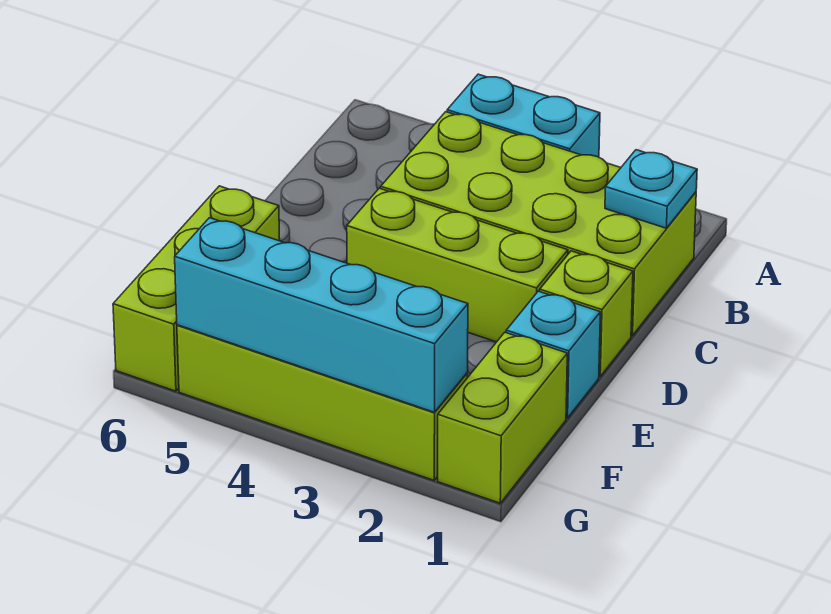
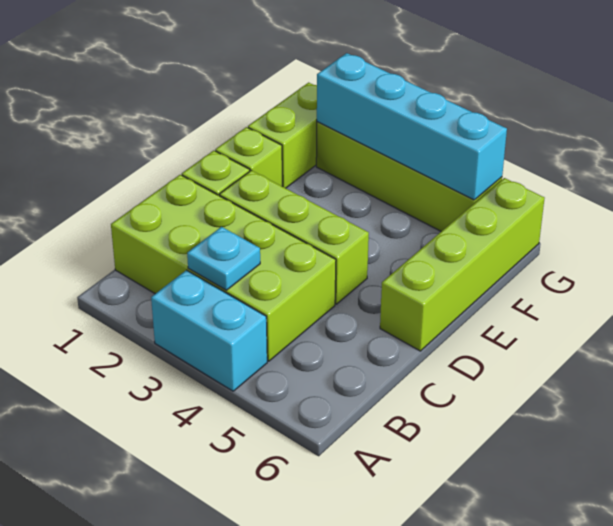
cyan plate B1 level 2 -> cyan plate B3 level 2
cyan brick E1 level 1 -> lime brick E1 level 1
lime brick E6:G6 level 1 -> lime brick D6:G6 level 1

